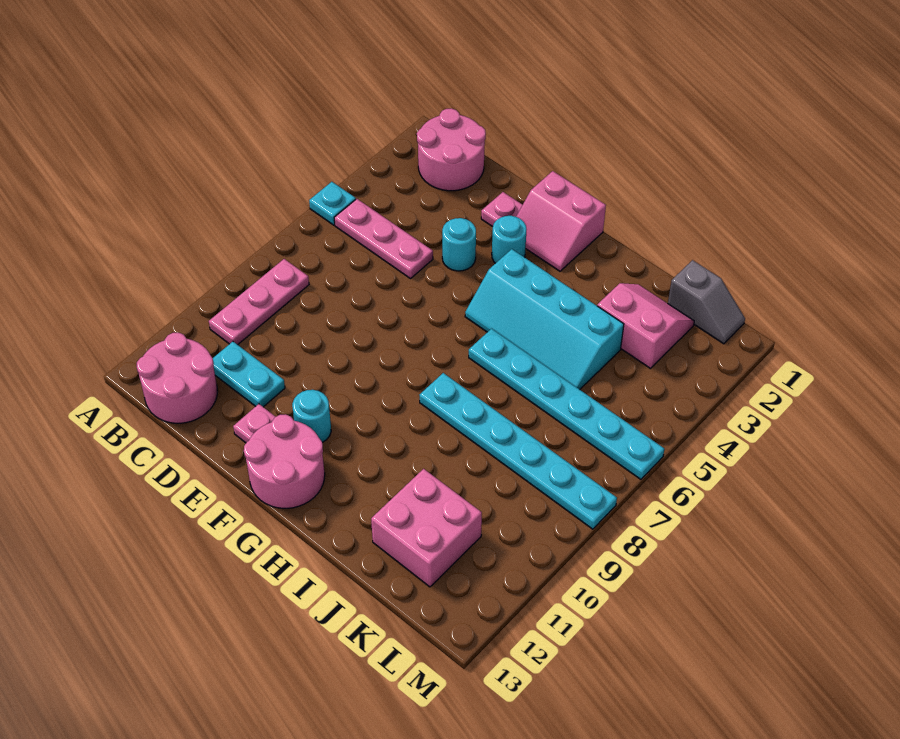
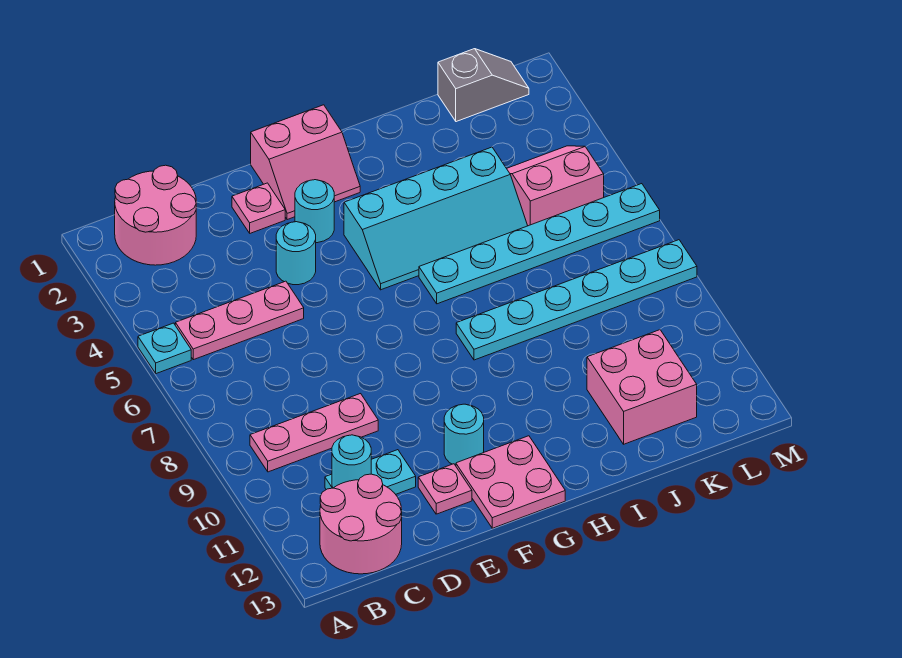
pink plate B8:B10 level 1 -> pink plate B9:D9 level 1
none -> cyan round brick C11 level 2
pink round brick F12:G13 level 1 -> pink plate F12:G13 level 1
pink slope J2:K3 level 1 top 3 -> pink slope K4:L5 level 1 top 5

